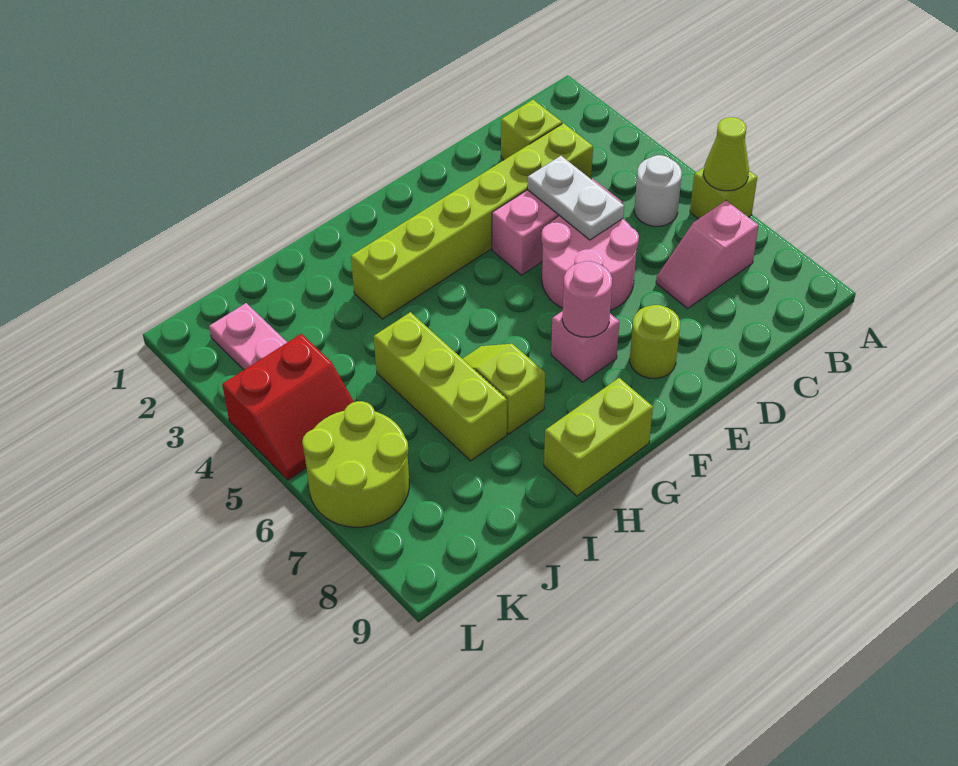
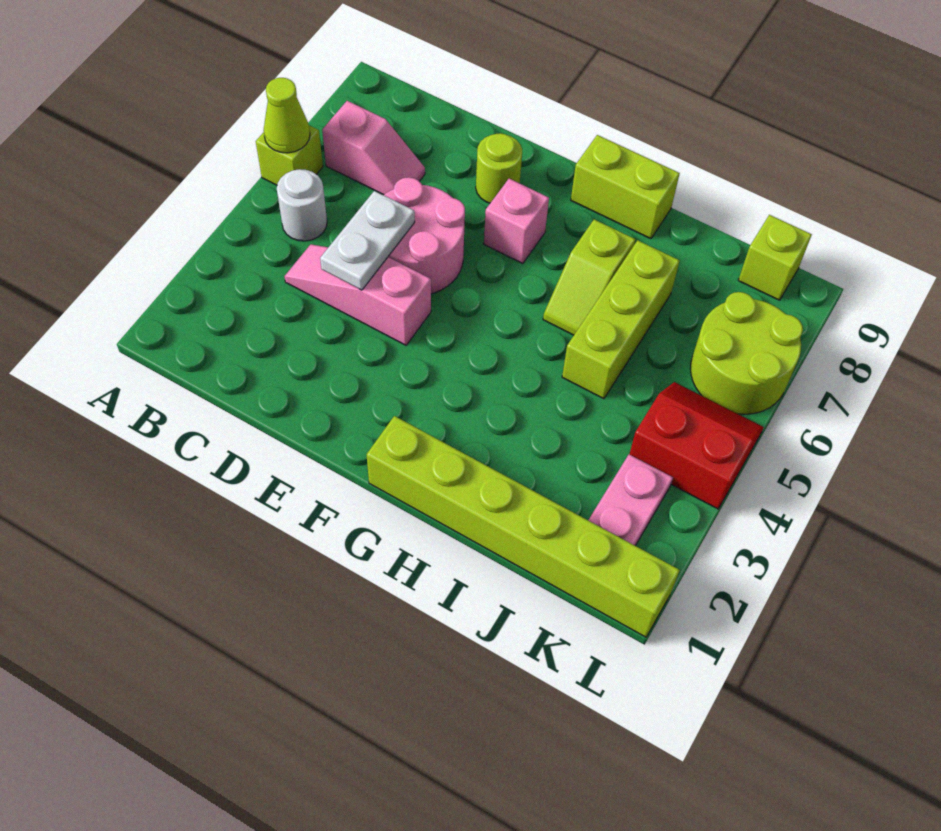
lime brick C2 level 1 -> lime brick K9 level 1
lime brick C3:H3 level 1 -> lime brick G1:L1 level 1
pink round brick F7 level 2 -> none

